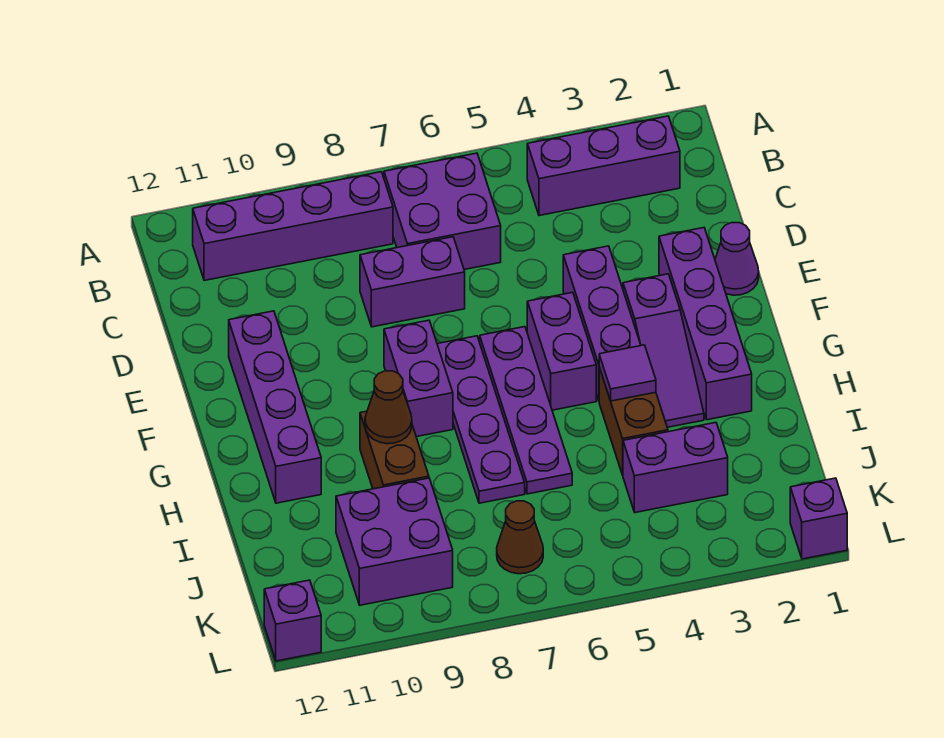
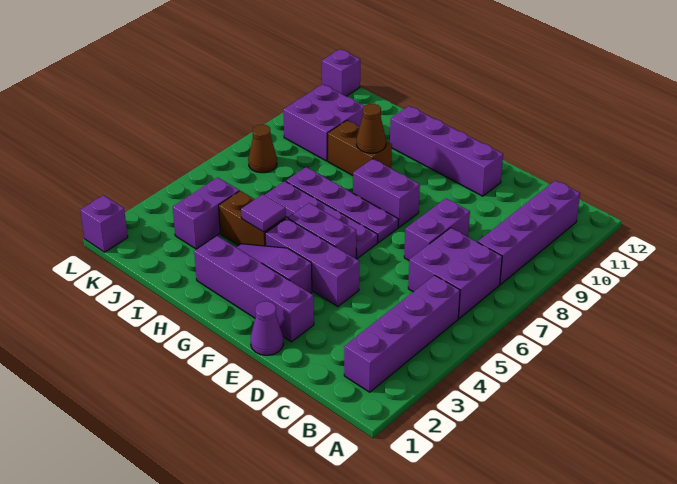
purple brick B2:B4 level 1 -> purple brick B2:B5 level 1

